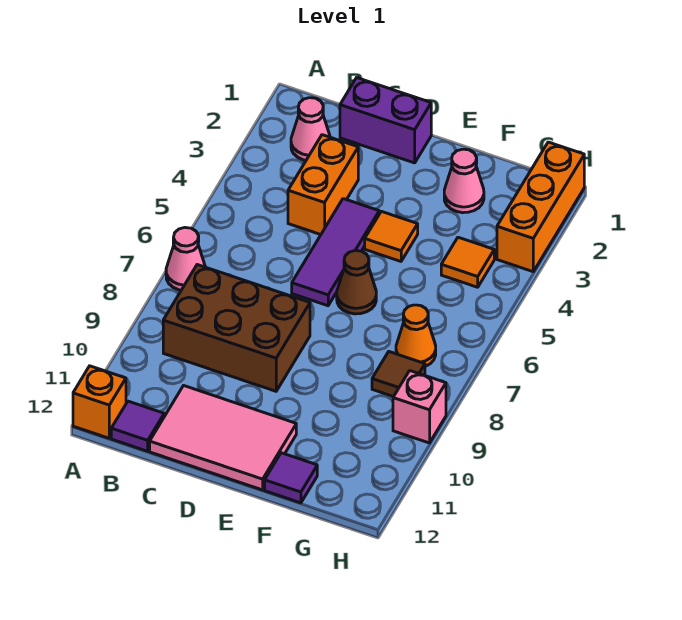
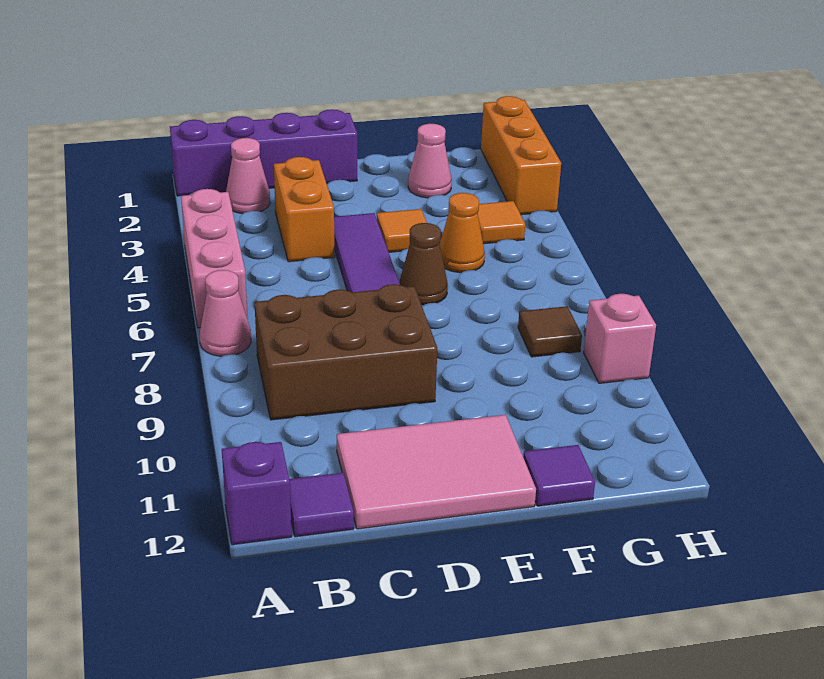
none -> pink brick A4:A6 level 1
orange brick A12 level 1 -> purple brick A12 level 1
purple brick C1:D1 level 1 -> purple brick A1:D1 level 1
orange cone G7 level 1 -> orange cone F5 level 1

